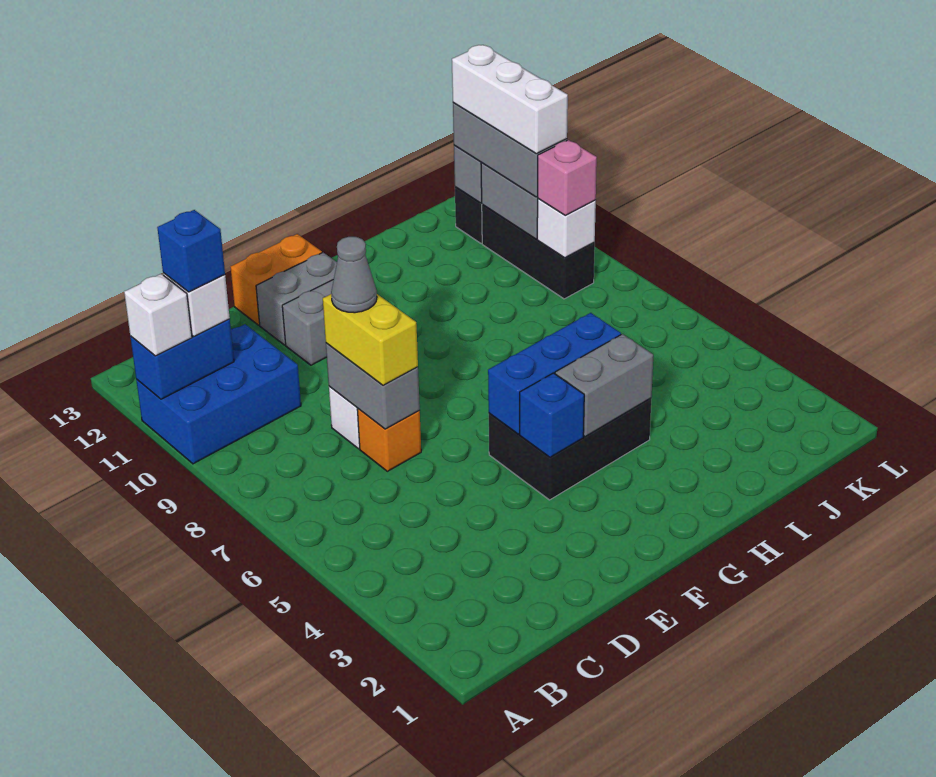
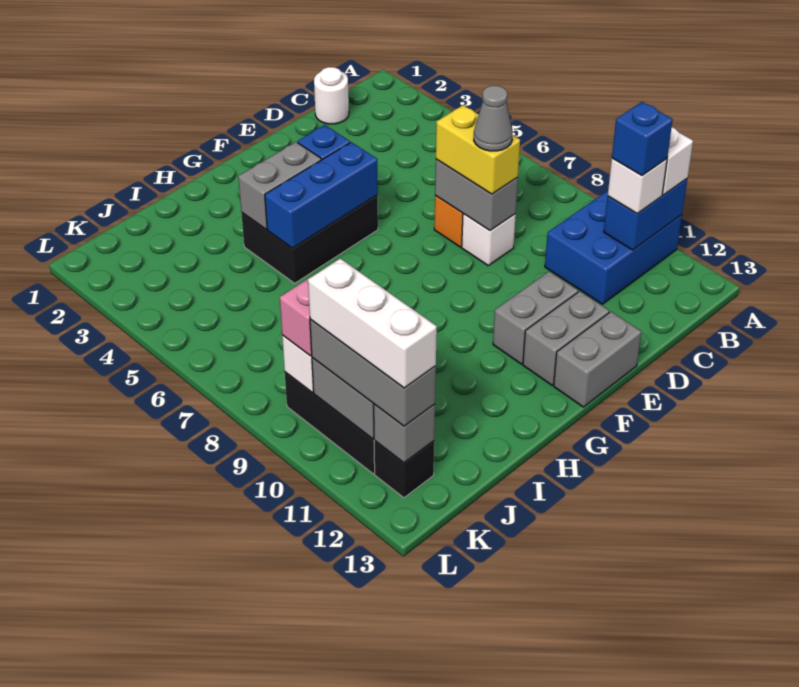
none -> white round brick C1 level 1
orange brick E13:F13 level 1 -> grey brick E13:F13 level 1

